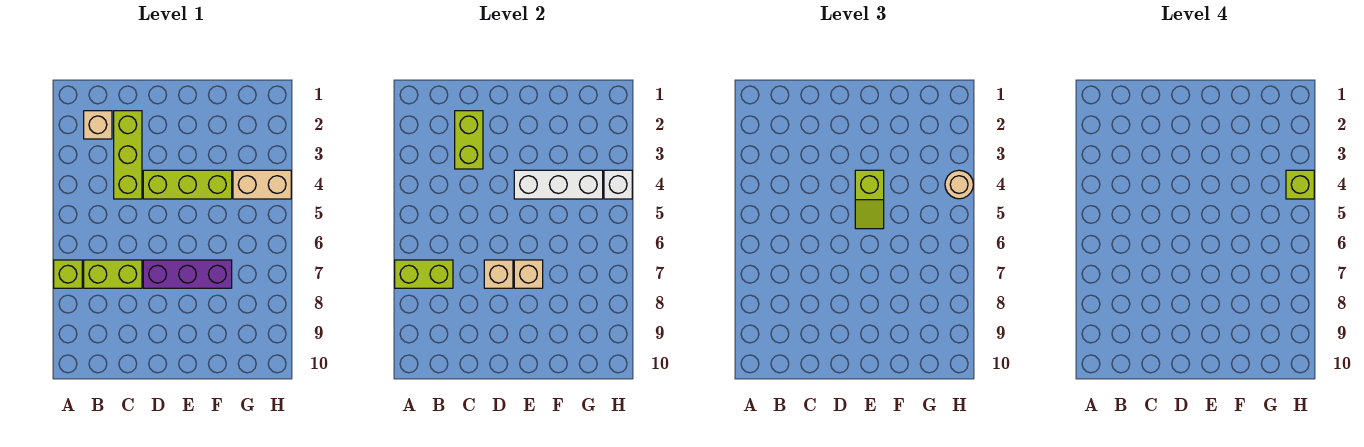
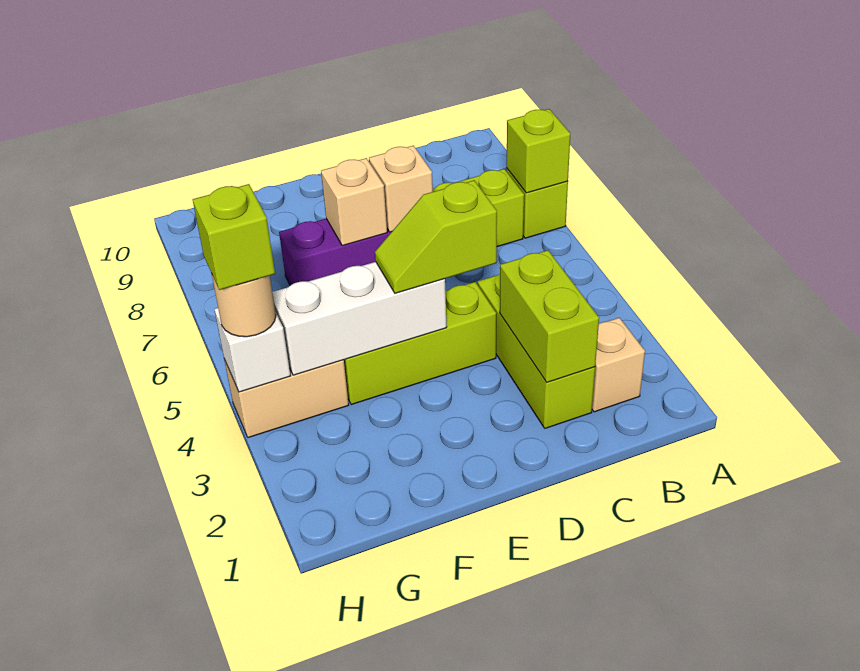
lime brick A7:B7 level 2 -> lime brick A7 level 2
lime slope E4:E5 level 3 top 4 -> lime slope D4:E4 level 3 top D

